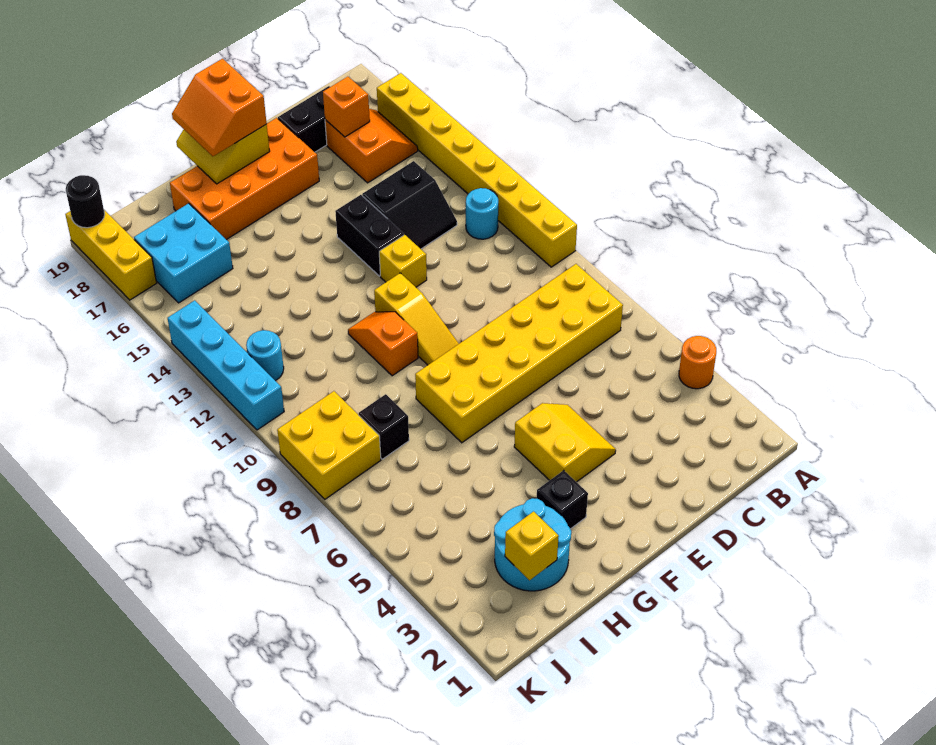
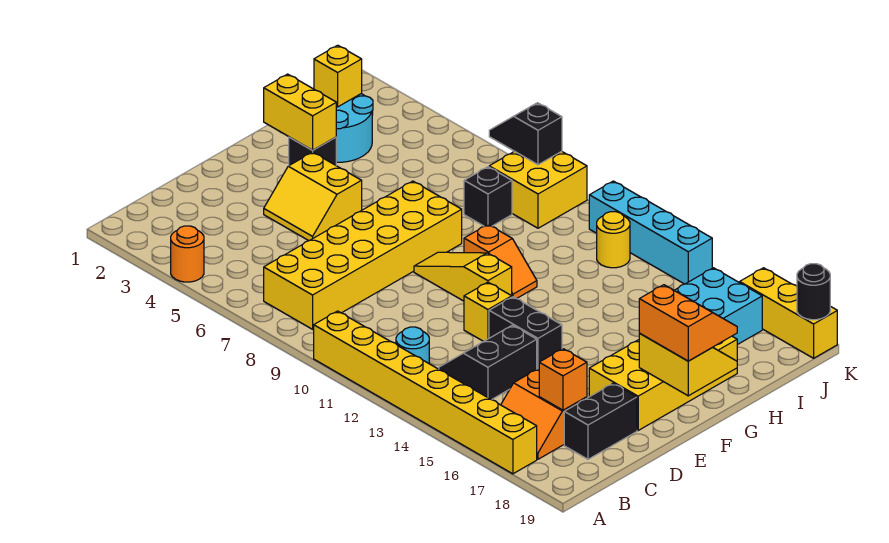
orange brick E17:H18 level 1 -> yellow brick E17:H18 level 1
none -> yellow brick G2:G3 level 2
cyan round brick J12 level 1 -> yellow round brick J12 level 1
none -> black slope K7:K8 level 2 top 8

